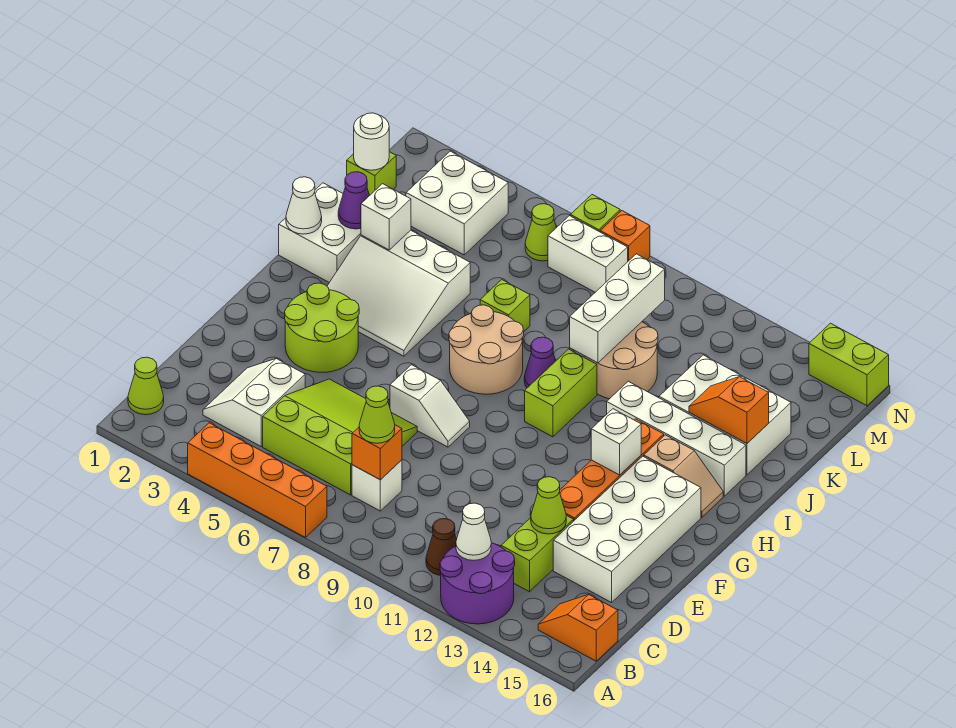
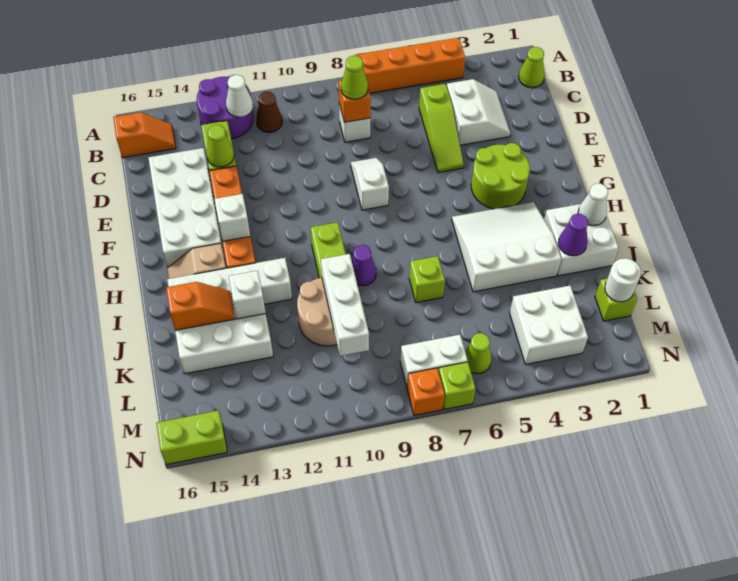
lime slope C5:E7 level 1 top C -> lime slope C5:E5 level 1 top C
white slope F7:F8 level 1 top 7 -> white slope E8:F8 level 1 top F
tan round brick H7:I8 level 1 -> none
white brick J3 level 2 -> white brick J13 level 2

